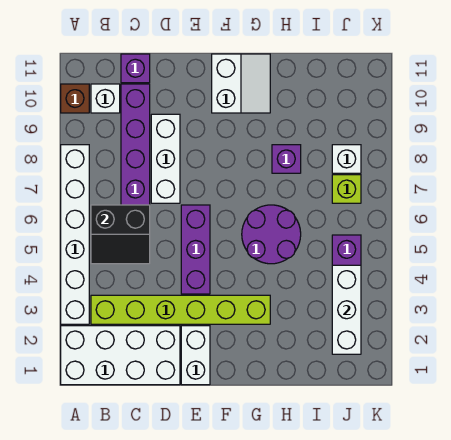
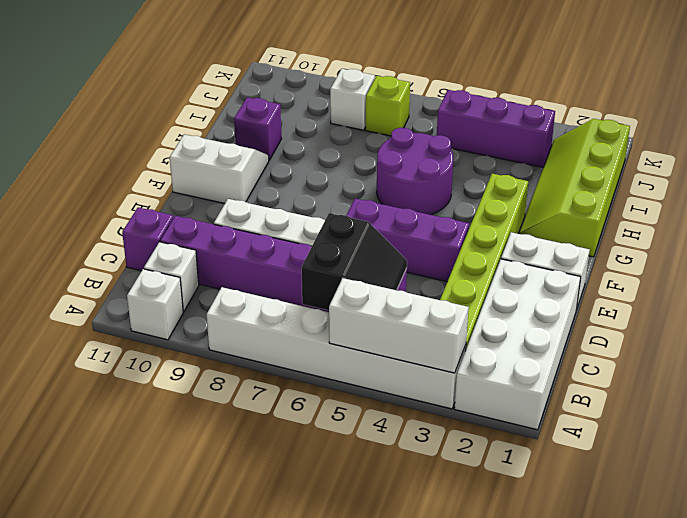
brown brick A10 level 1 -> white brick A10 level 1
none -> lime slope G1:J2 level 1 top 1
purple brick H8 level 1 -> purple brick H10 level 1
white brick J2:J4 level 2 -> white brick A3:A5 level 2

